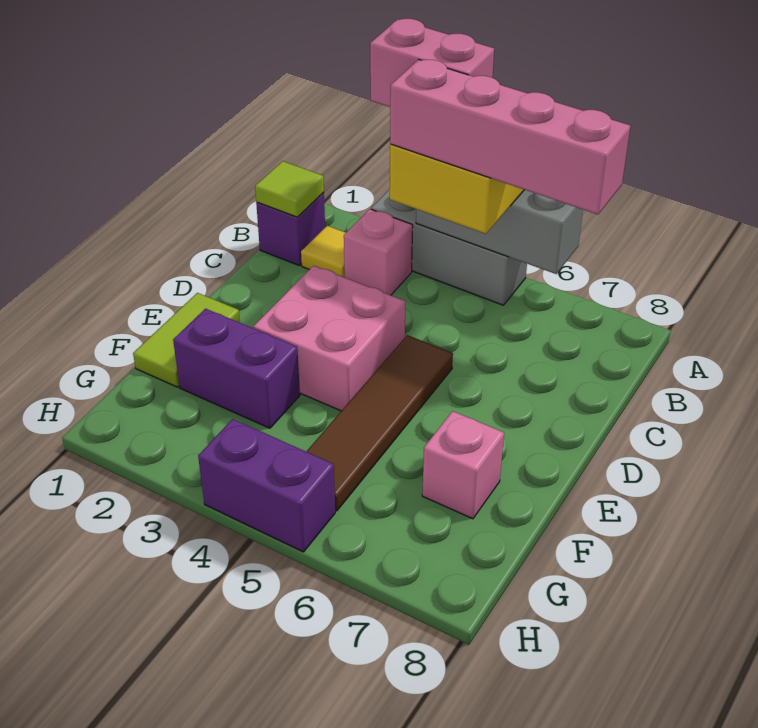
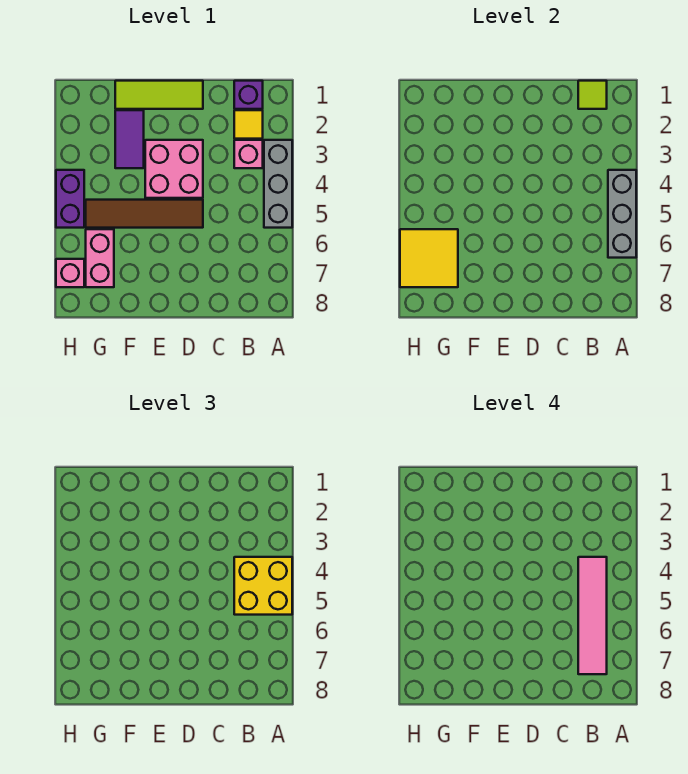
pink brick A3:A4 level 4 -> pink brick G6:G7 level 1
pink brick B4:B7 level 4 -> pink tile B4:B7 level 4
lime tile E1:F1 level 1 -> lime tile D1:F1 level 1
purple brick F2:F3 level 1 -> purple tile F2:F3 level 1
pink brick F7 level 1 -> pink brick H7 level 1
none -> yellow tile G6:H7 level 2

